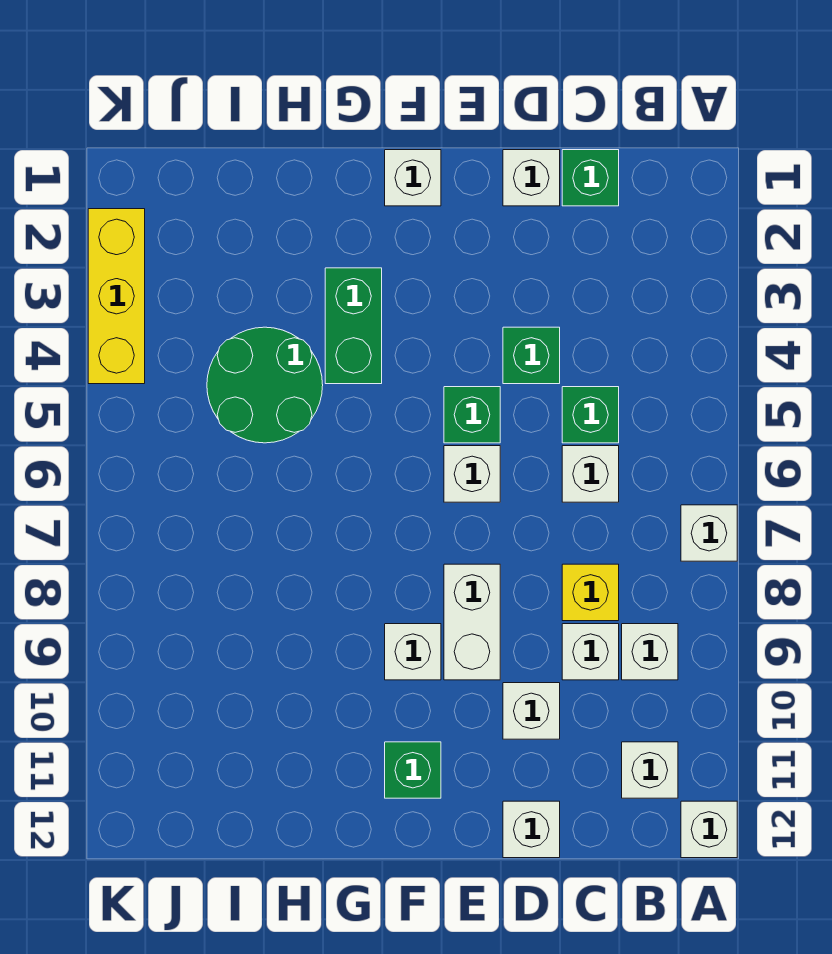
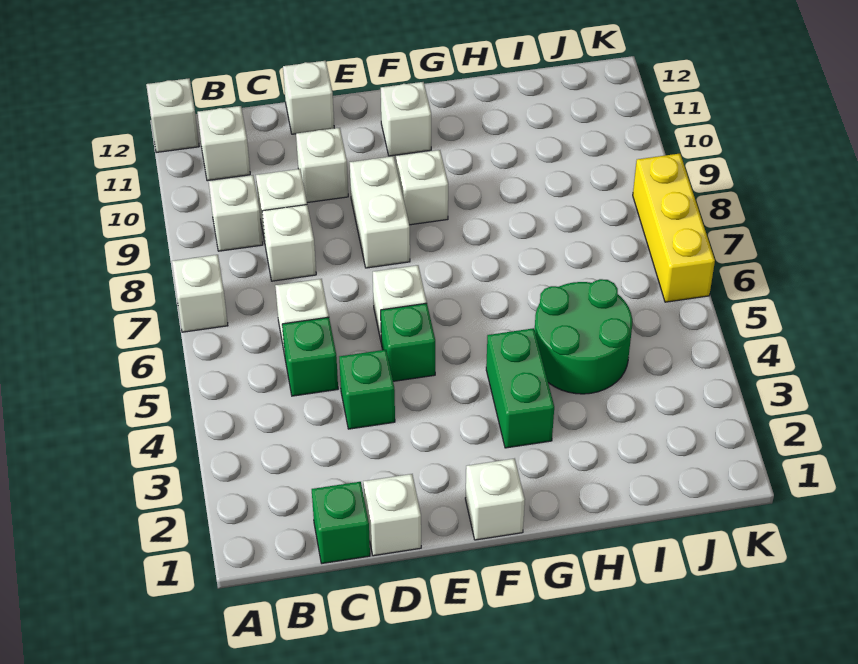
yellow brick C8 level 1 -> white brick C8 level 1
green brick F11 level 1 -> white brick F11 level 1
yellow brick K2:K4 level 1 -> yellow brick K6:K8 level 1

